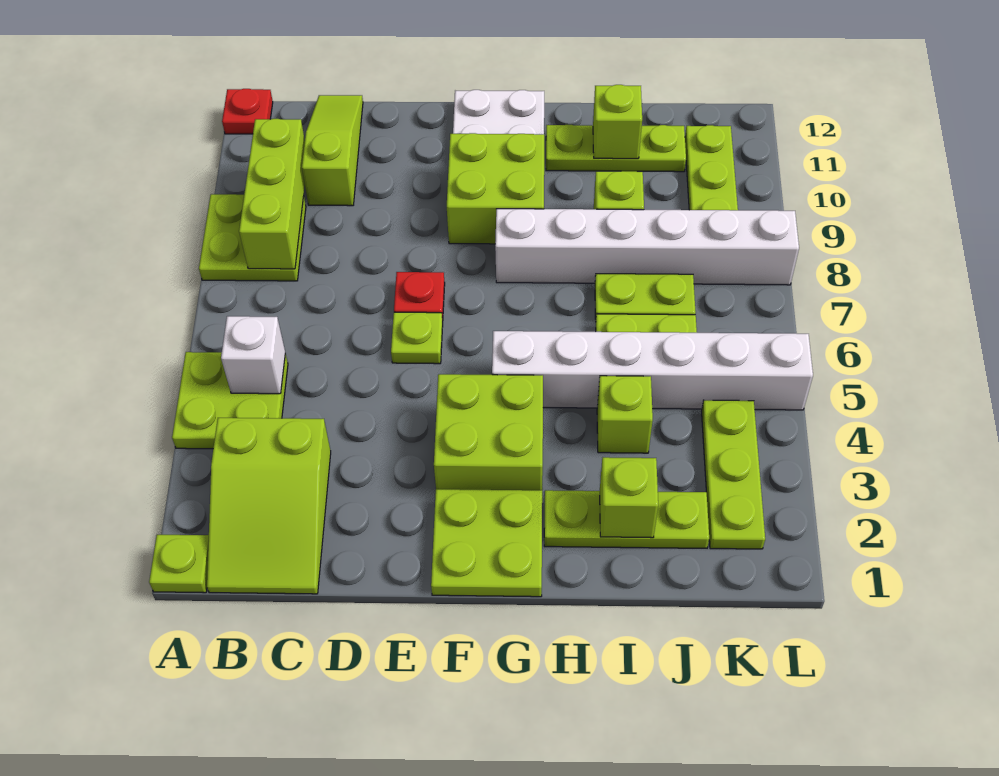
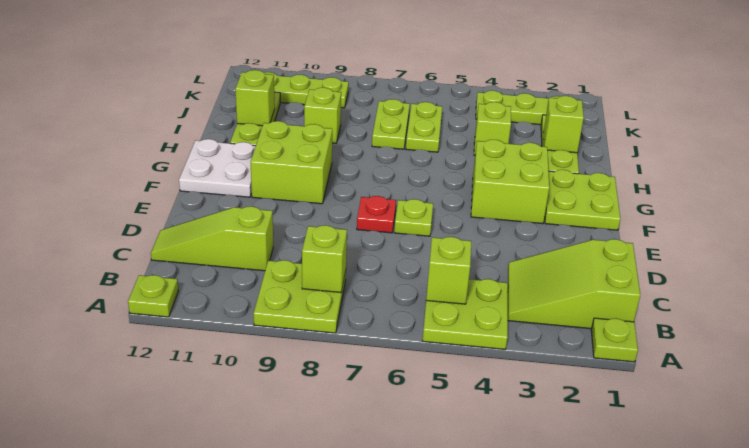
red plate A12 level 1 -> lime plate A12 level 1
lime slope B1:C3 level 1 top 3 -> lime slope B1:C3 level 1 top 1
white brick B5 level 2 -> lime brick B5 level 2
lime brick B8:B10 level 2 -> lime brick B8 level 2
white brick G5:L5 level 1 -> none
white brick G8:L8 level 1 -> none

